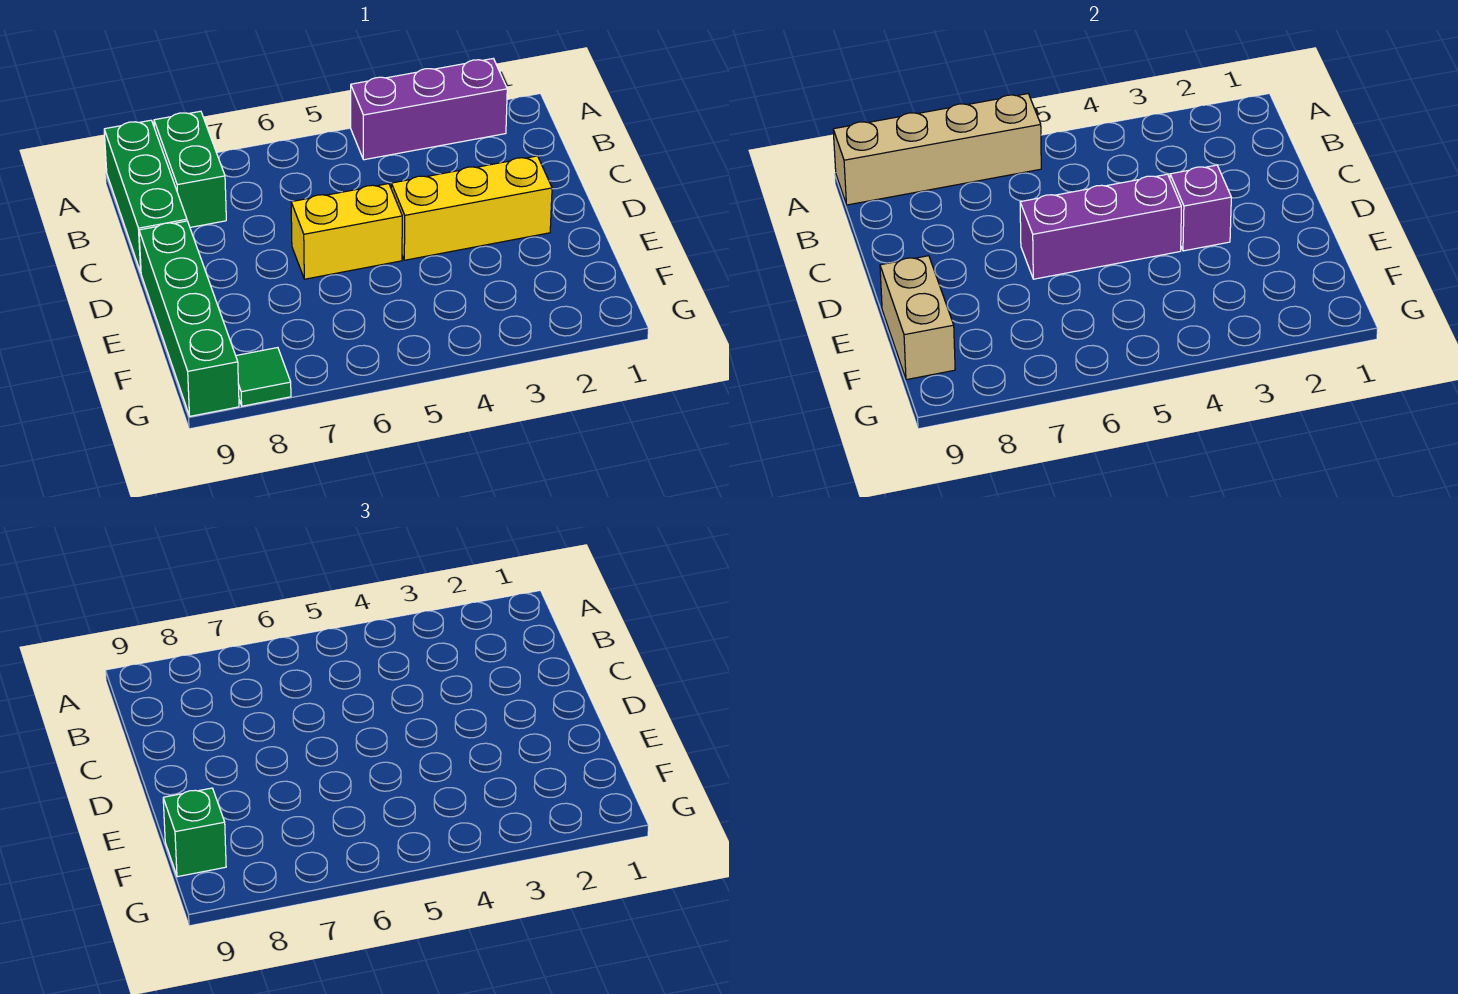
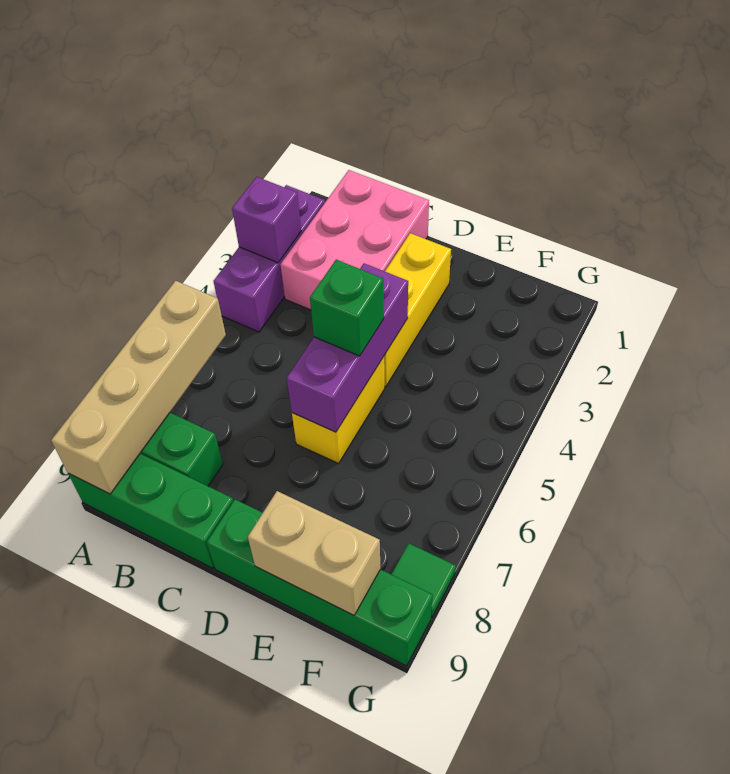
none -> pink brick B1:C3 level 1
purple brick D3 level 2 -> purple brick A3 level 2
green brick F9 level 3 -> green brick D5 level 3

